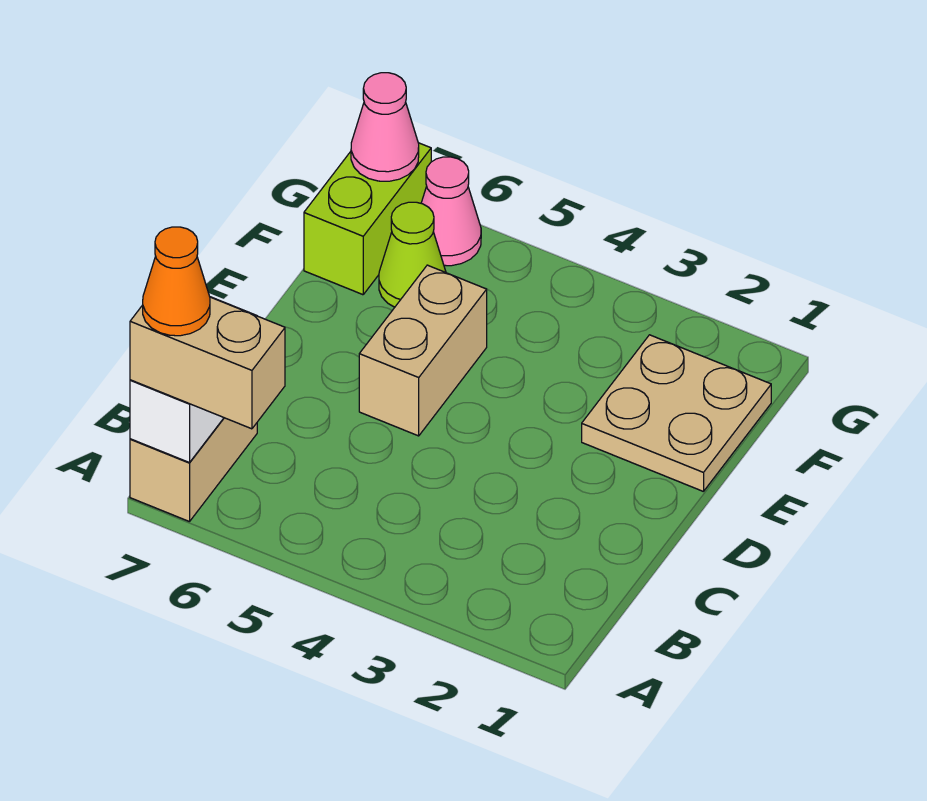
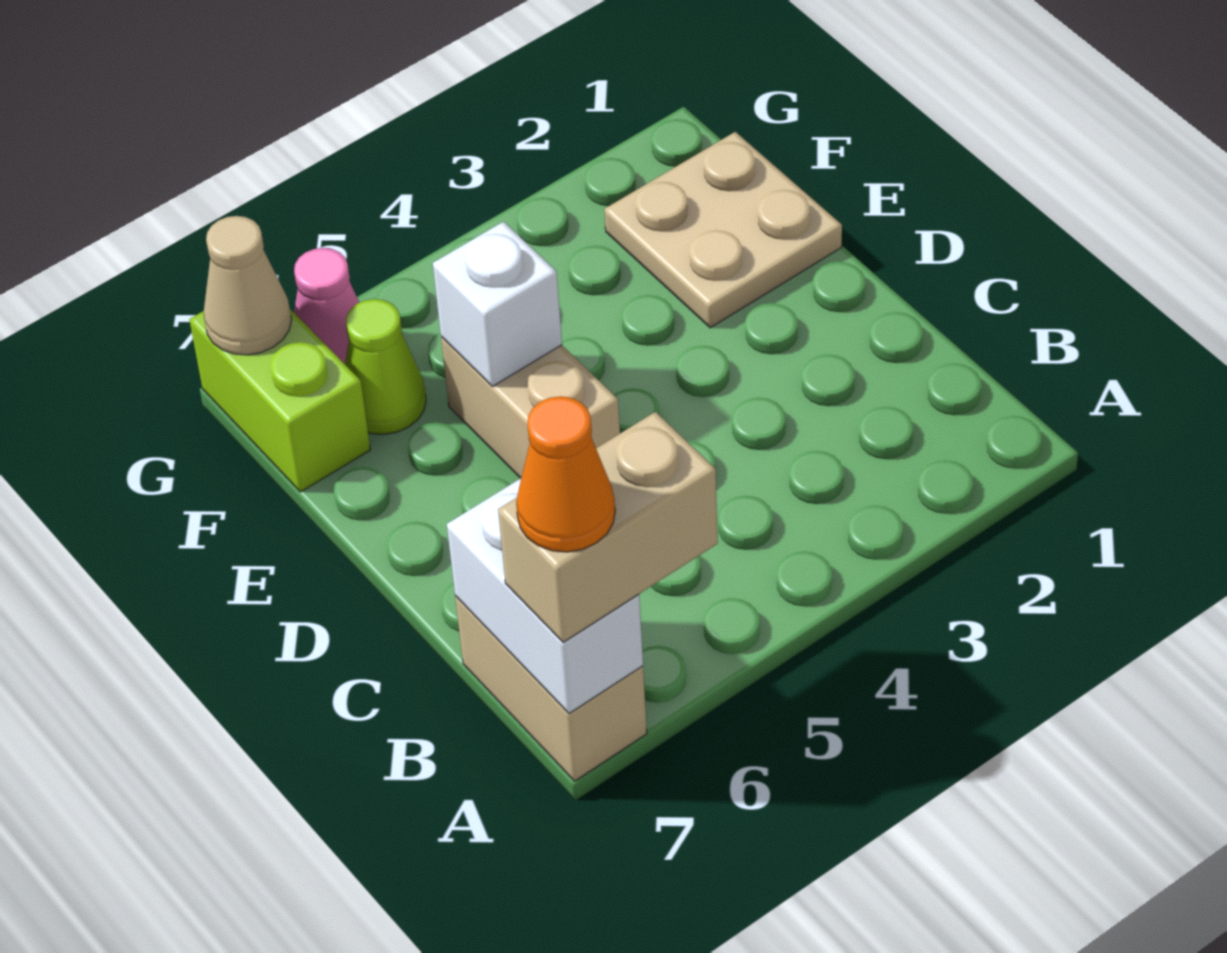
none -> white brick E5 level 2
pink cone G7 level 2 -> tan cone G7 level 2

